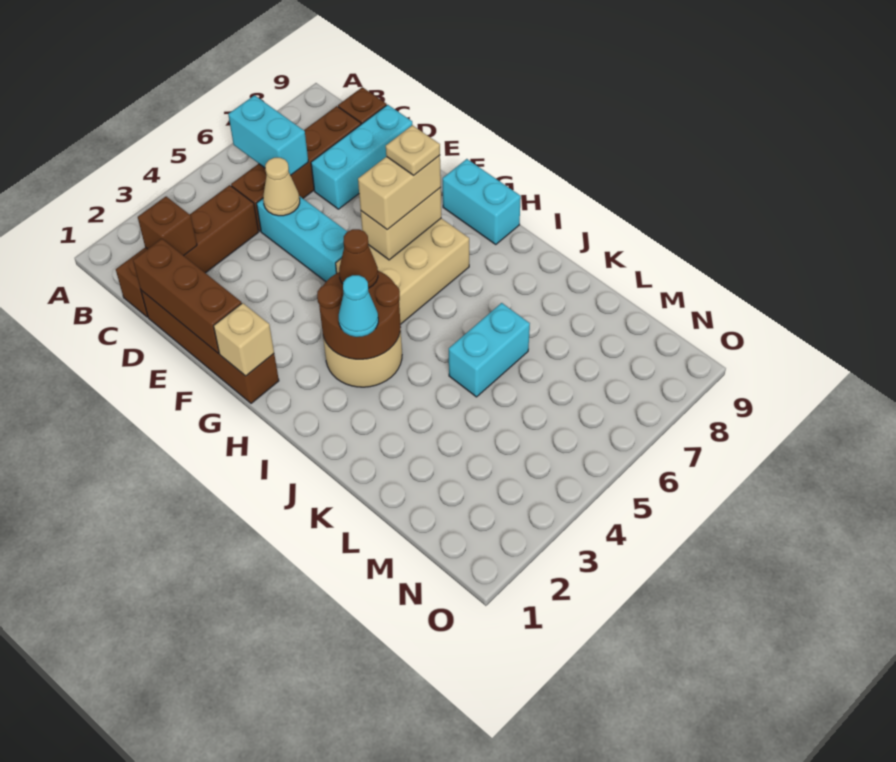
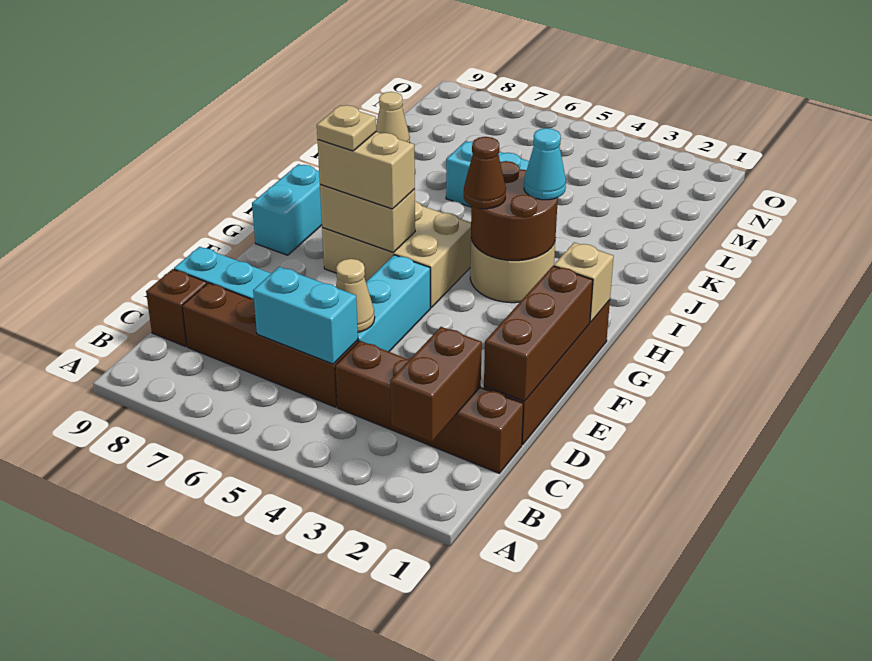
cyan brick B6:C6 level 2 -> cyan brick C5:C6 level 2
brown brick C2 level 2 -> brown brick B2:C2 level 2
none -> tan cone L9 level 1

